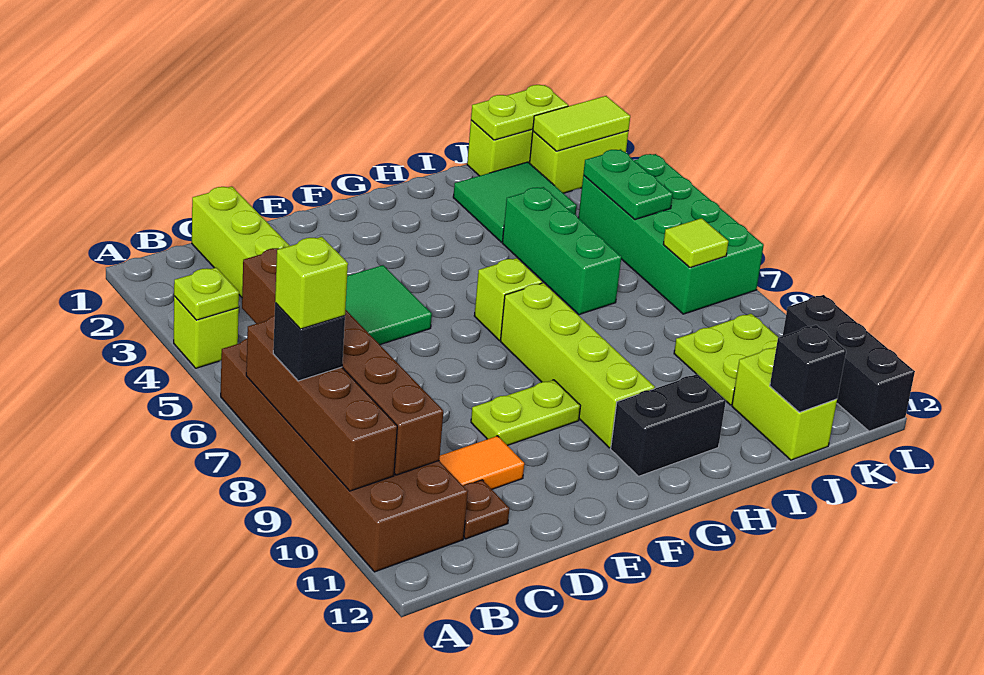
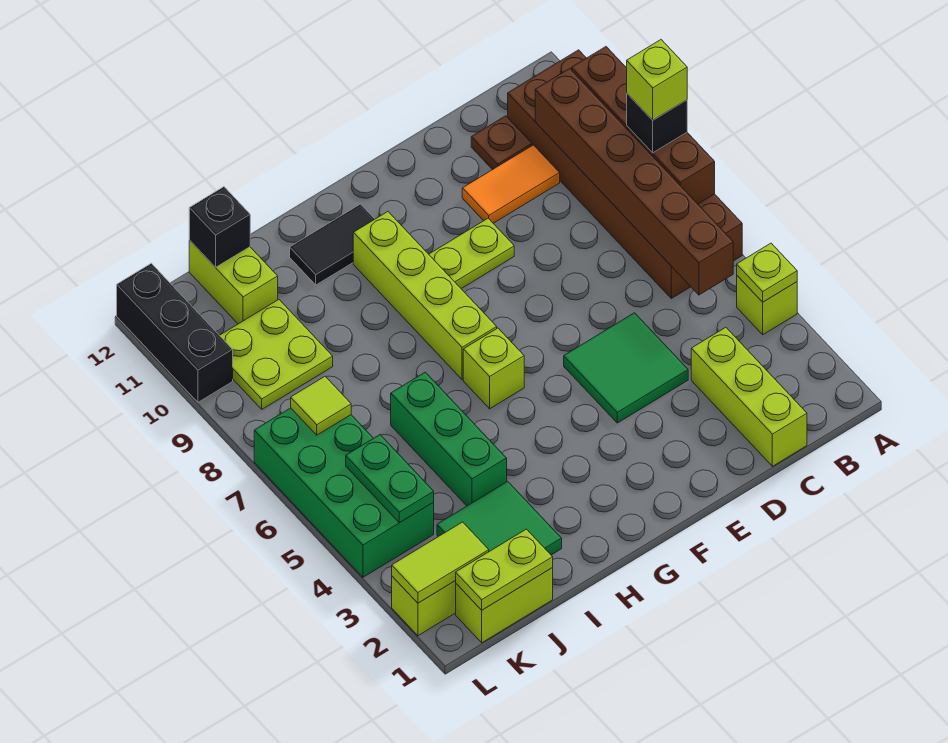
black brick G11:H11 level 1 -> black tile G11:H11 level 1

